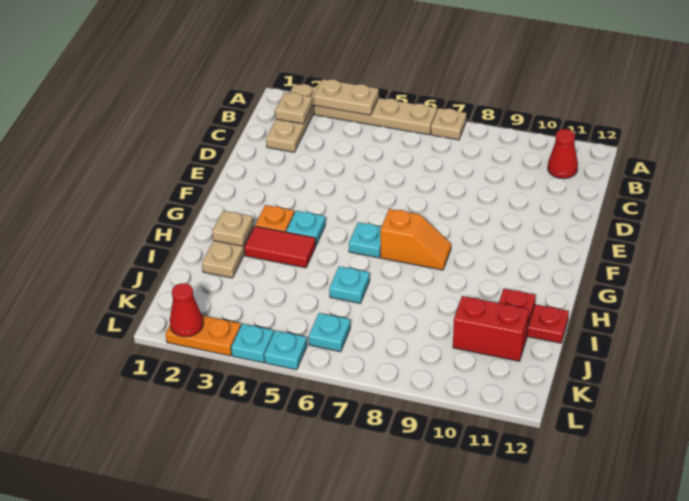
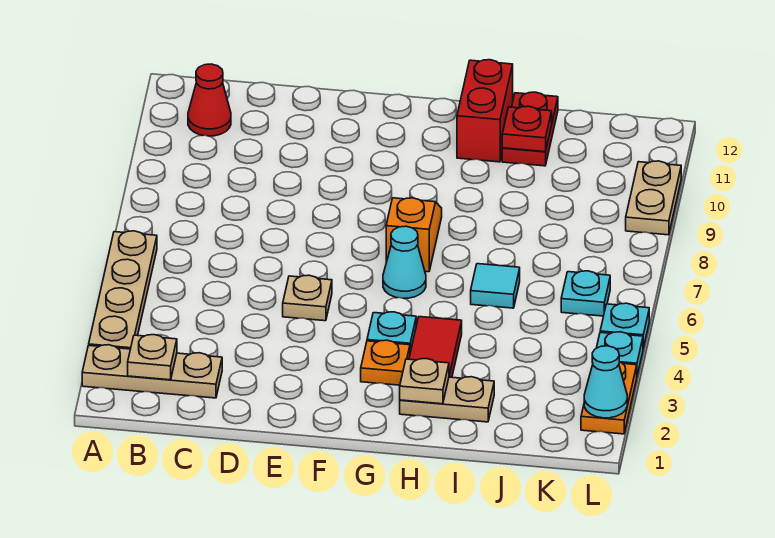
tan plate A3:A4 level 2 -> tan plate L9:L10 level 1
tan plate A7 level 1 -> tan plate E5 level 1
cyan plate G6 level 1 -> cyan cone G6 level 1
cyan plate I6 level 1 -> cyan tile I6 level 1
red brick J10:J11 level 1 -> red brick H11:H12 level 1
red cone L2 level 2 -> cyan cone L2 level 2

